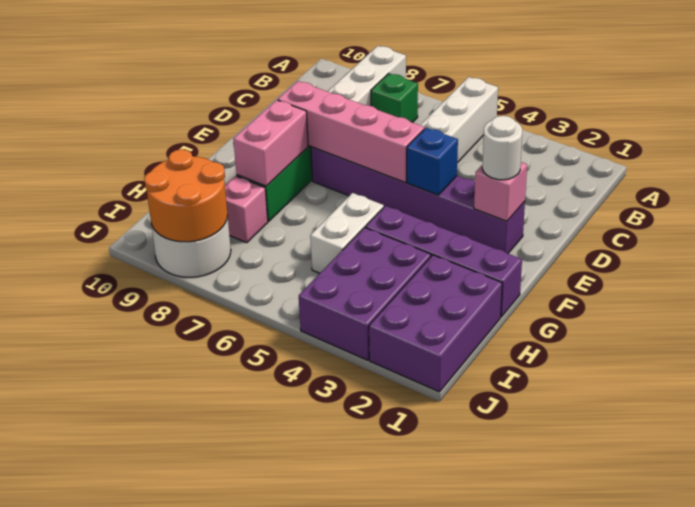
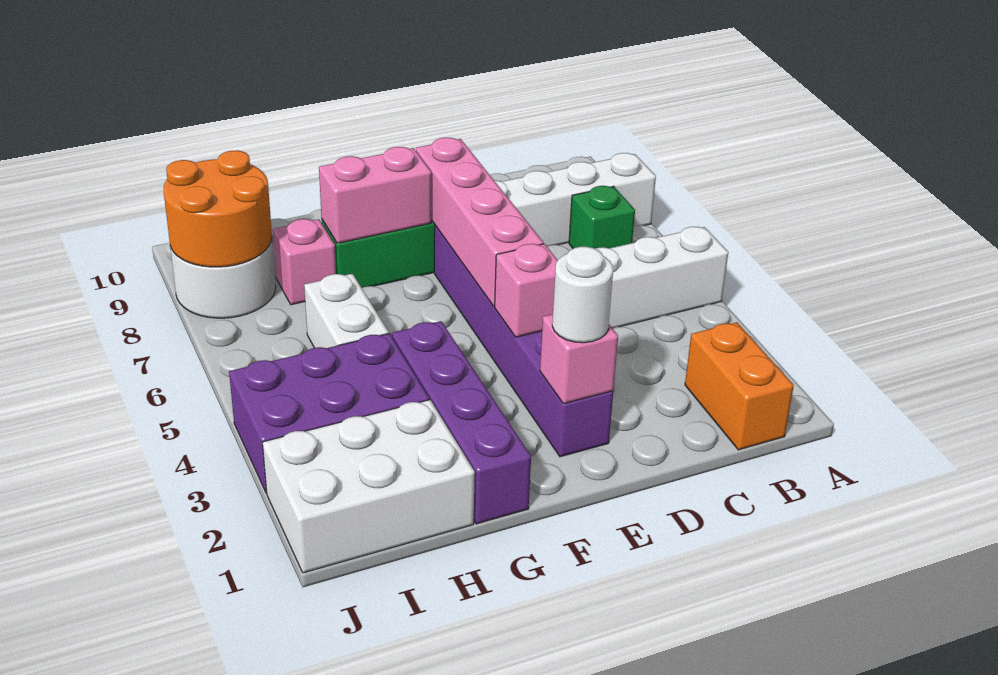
none -> orange brick B1:B2 level 1
blue brick E4 level 2 -> pink brick E4 level 2
white brick G5:H5 level 1 -> white brick H5:H6 level 1
purple brick H1:J2 level 1 -> white brick H1:J2 level 1

